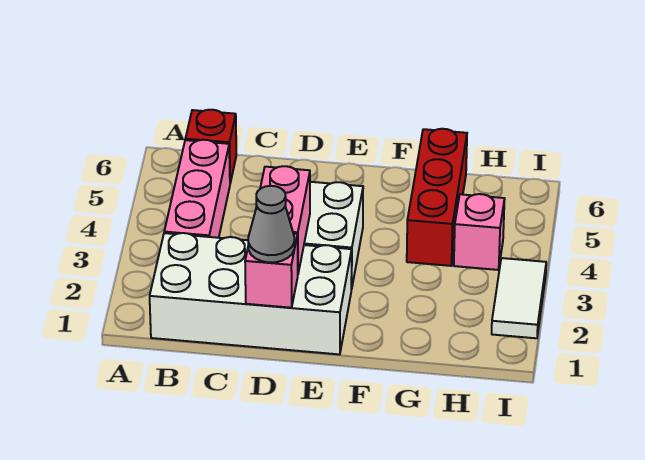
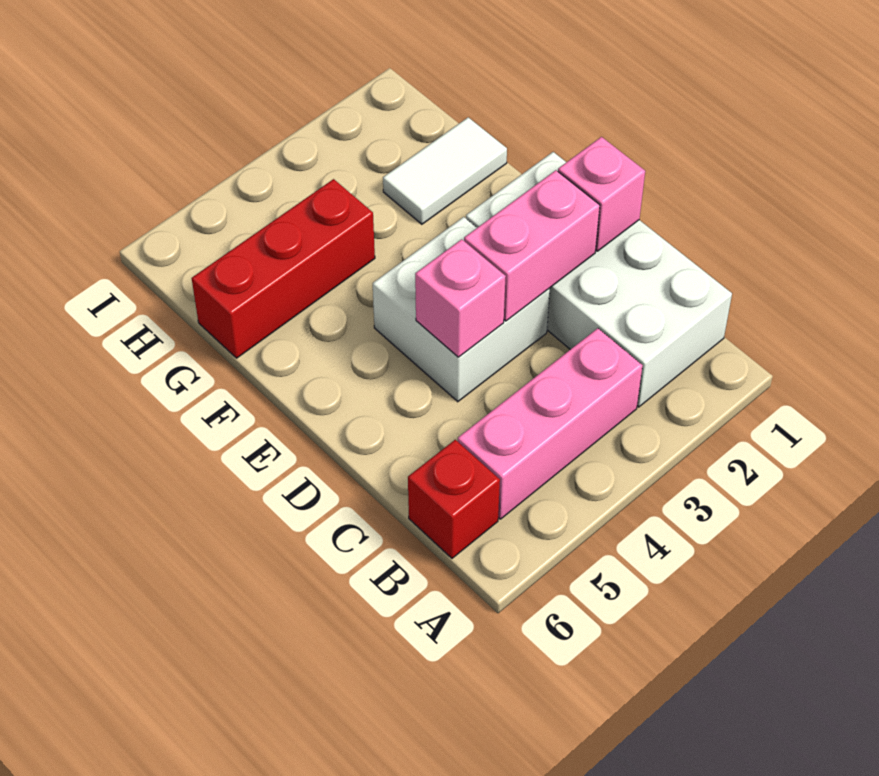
grey cone D1 level 3 -> none
pink brick H4 level 1 -> pink brick D4 level 2
white tile I2:I3 level 1 -> white tile G1:G2 level 1

